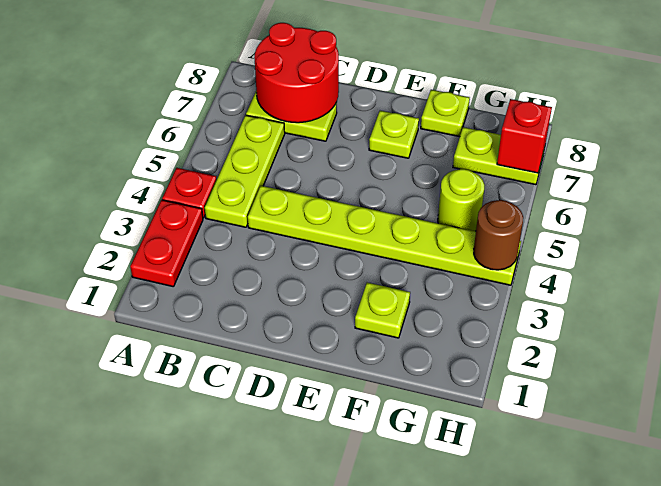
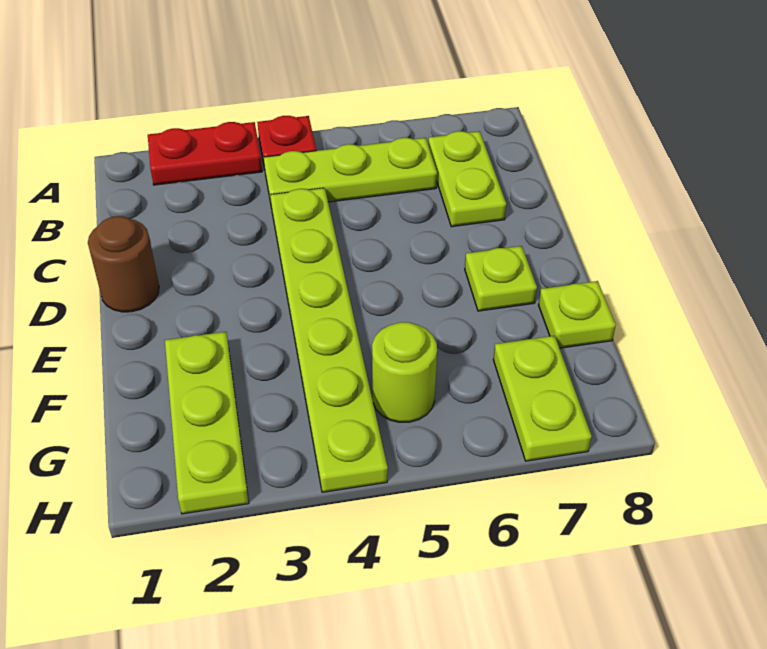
red round brick B7:C8 level 2 -> none
lime plate F2 level 1 -> lime plate F2:H2 level 1
brown round brick H4 level 2 -> brown round brick D1 level 1
red brick H7 level 2 -> none

